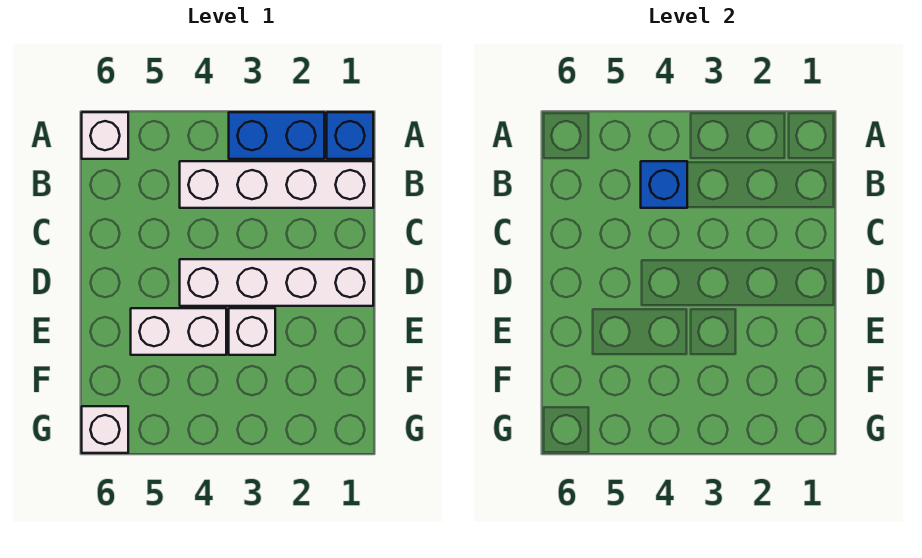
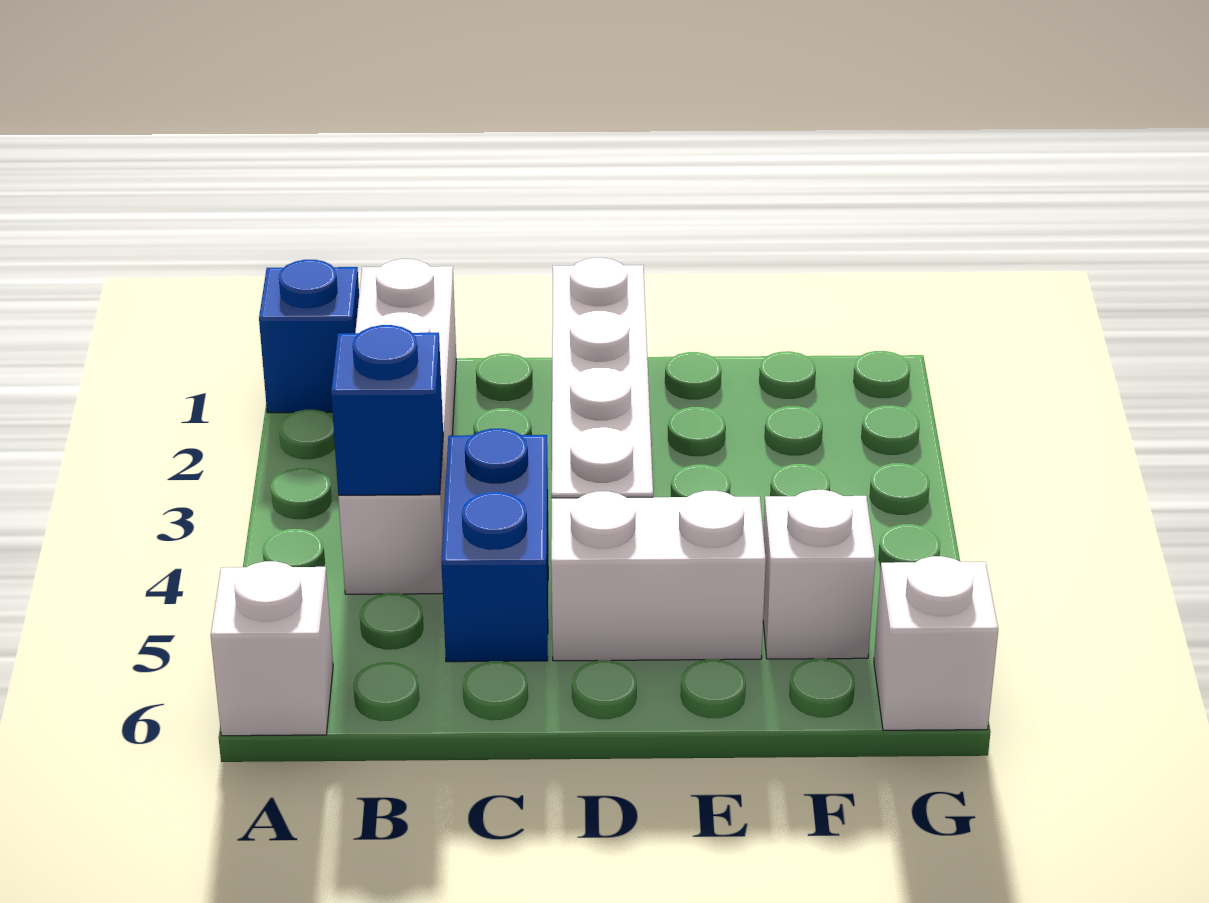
blue brick A2:A3 level 1 -> blue brick C4:C5 level 1
white brick E3 level 1 -> white brick F5 level 1
white brick E4:E5 level 1 -> white brick D5:E5 level 1

